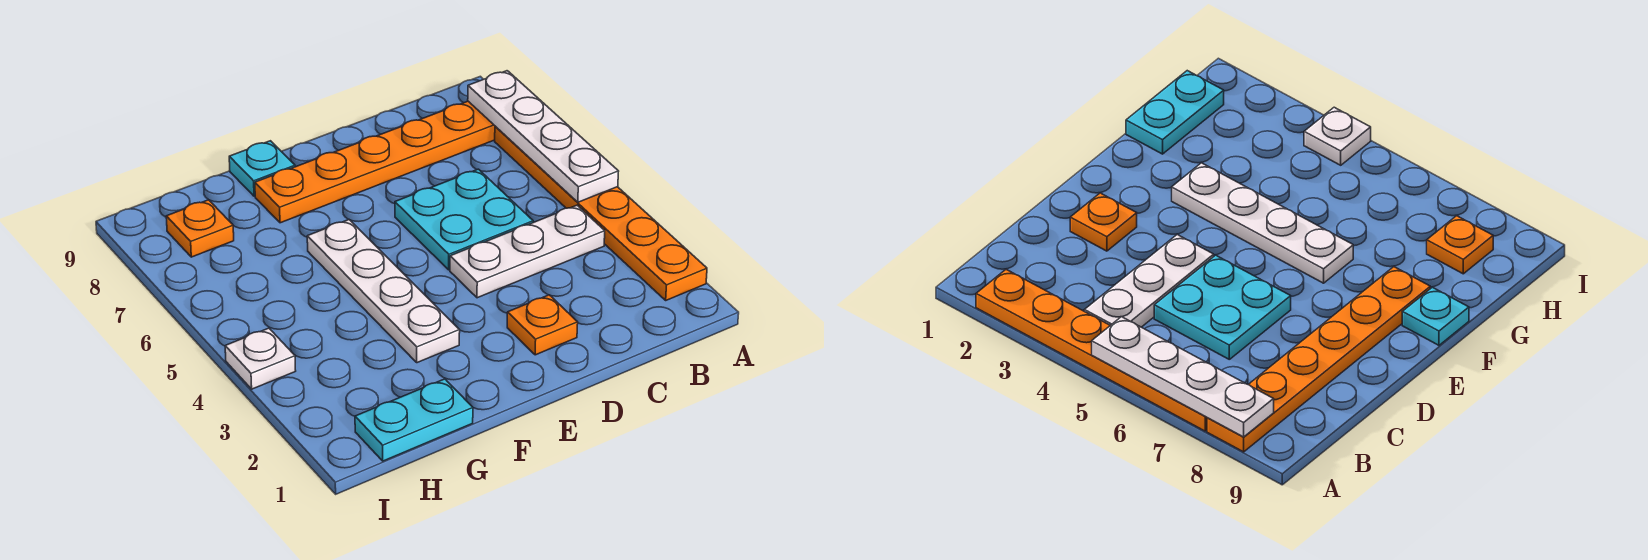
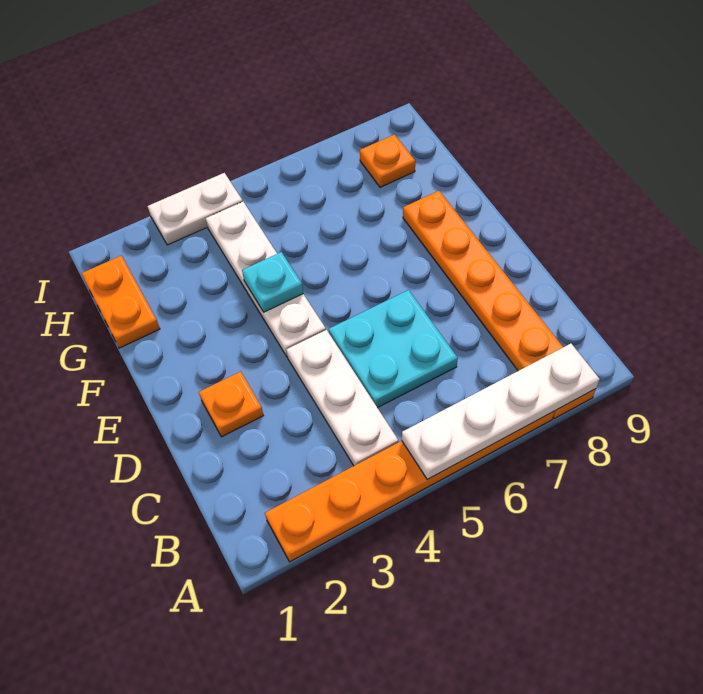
white plate F3:F6 level 1 -> white plate E4:H4 level 1
cyan plate F9 level 1 -> cyan plate F4 level 2
cyan plate G1:H1 level 1 -> orange plate G1:H1 level 1
white plate I4 level 1 -> white plate I3:I4 level 1

